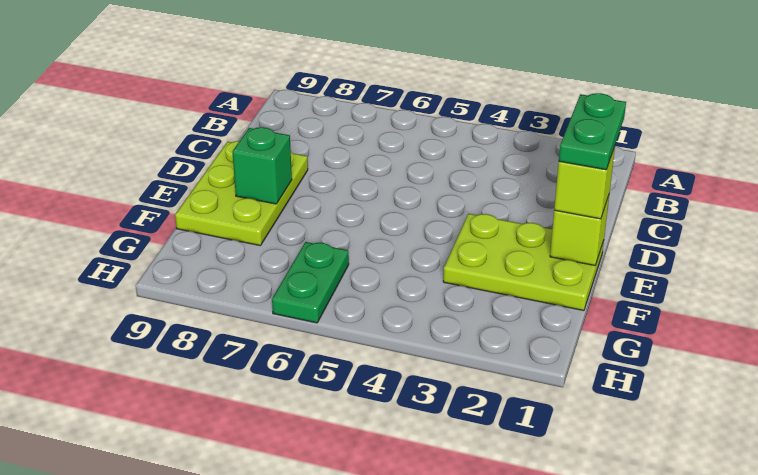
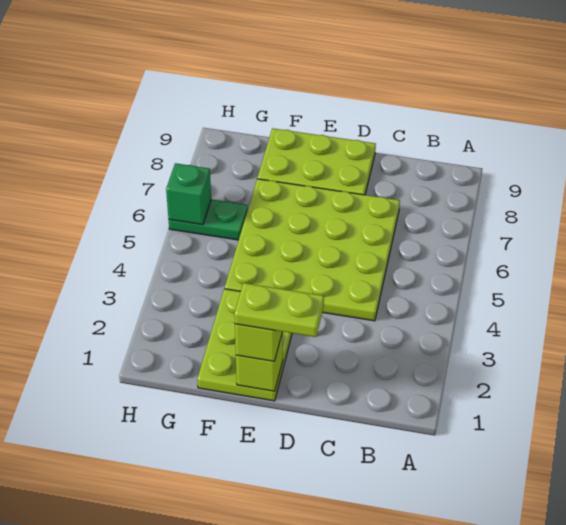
none -> lime plate C4:F7 level 1
green plate D1:E1 level 4 -> lime plate D1:E1 level 4
green brick E8 level 2 -> green brick H6 level 2

